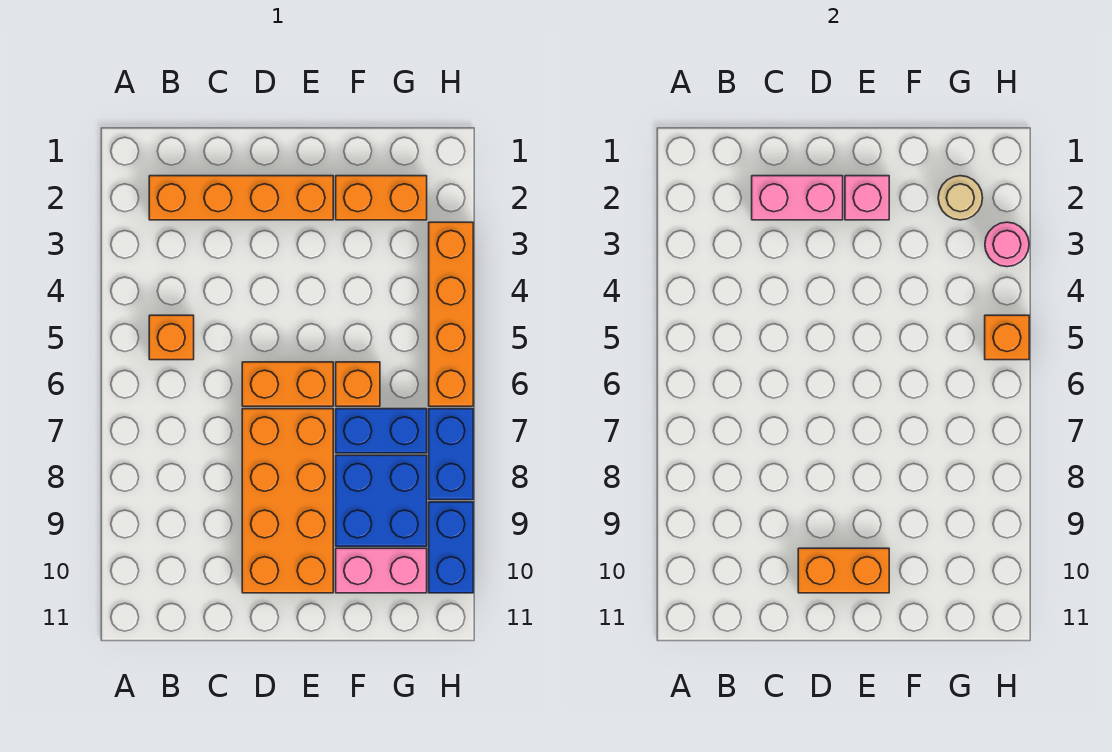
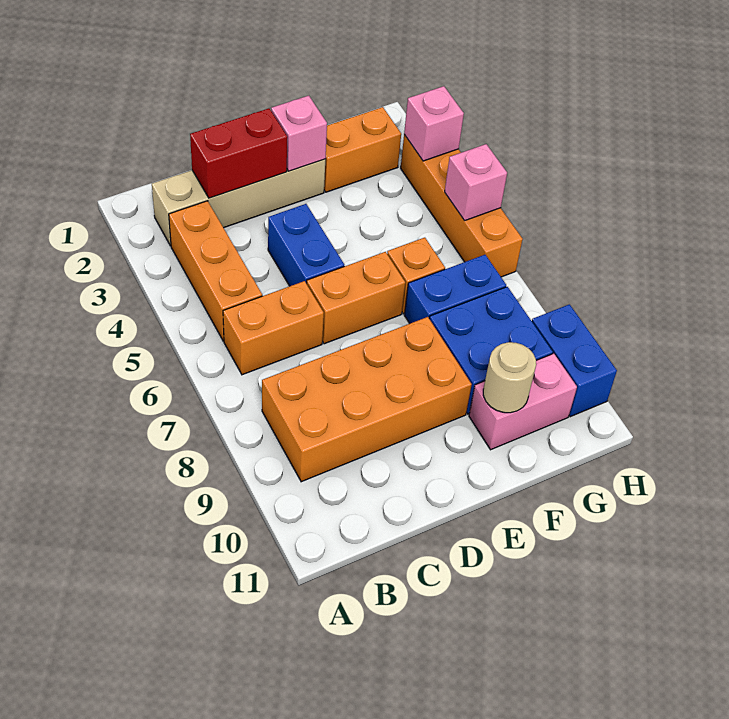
orange brick B2:E2 level 1 -> tan brick B2:E2 level 1
orange brick B5 level 1 -> orange brick B3:B5 level 1
pink brick C2:D2 level 2 -> red brick C2:D2 level 2
orange brick D7:E10 level 1 -> orange brick B8:E9 level 1
orange brick D10:E10 level 2 -> orange brick B6:C6 level 1
tan round brick G2 level 2 -> tan round brick F10 level 2
pink round brick H3 level 2 -> pink brick H3 level 2
orange brick H5 level 2 -> pink brick H5 level 2
blue brick H7:H8 level 1 -> blue brick D4:D5 level 1

